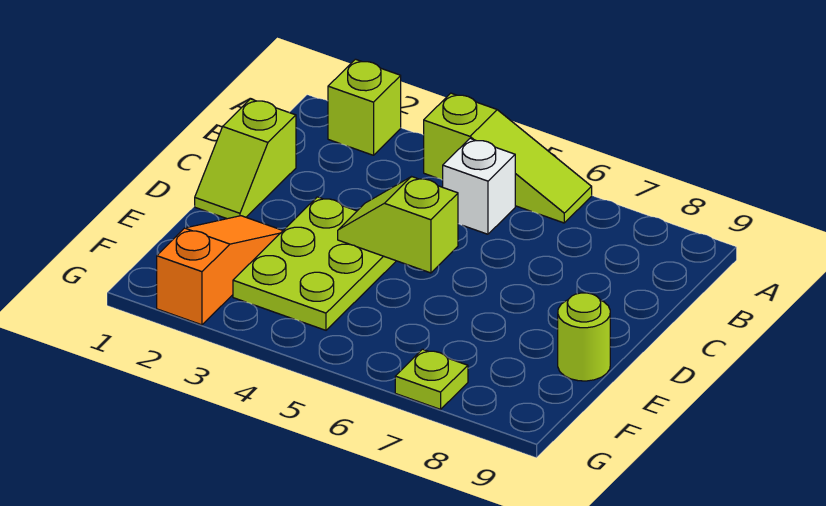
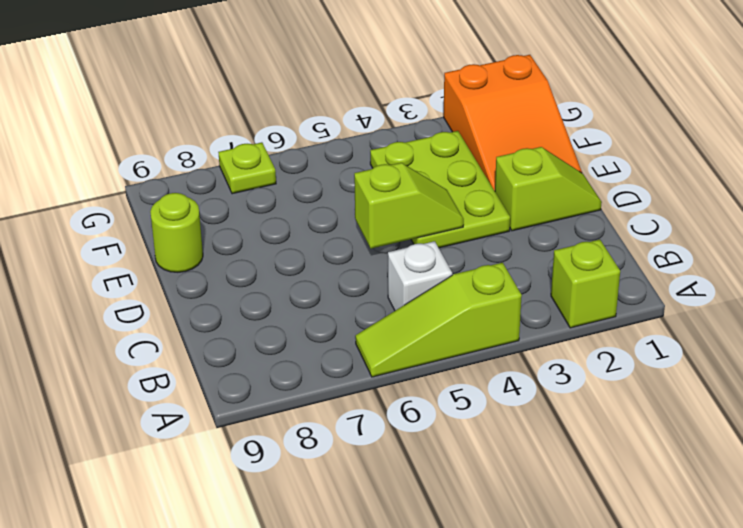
lime slope C1:D1 level 1 top C -> lime slope D1:D2 level 1 top 2
orange slope E2:G2 level 1 top G -> orange slope E1:G2 level 1 top G

